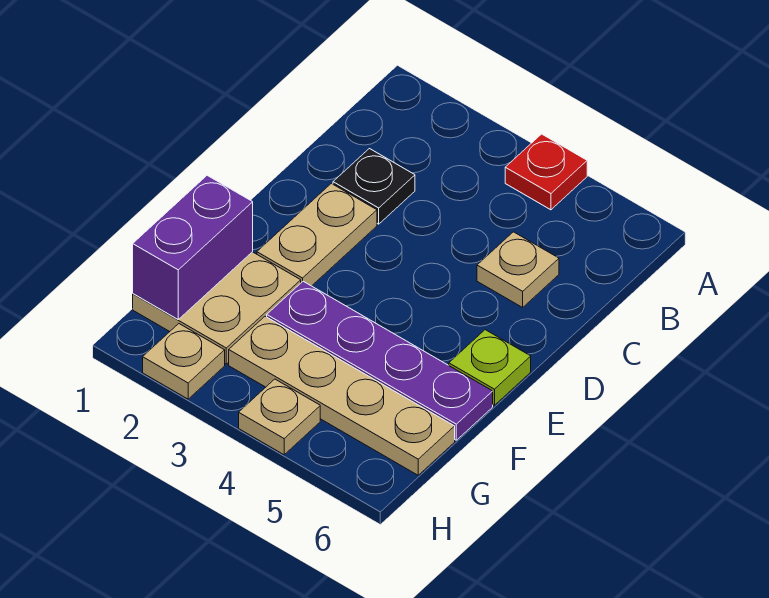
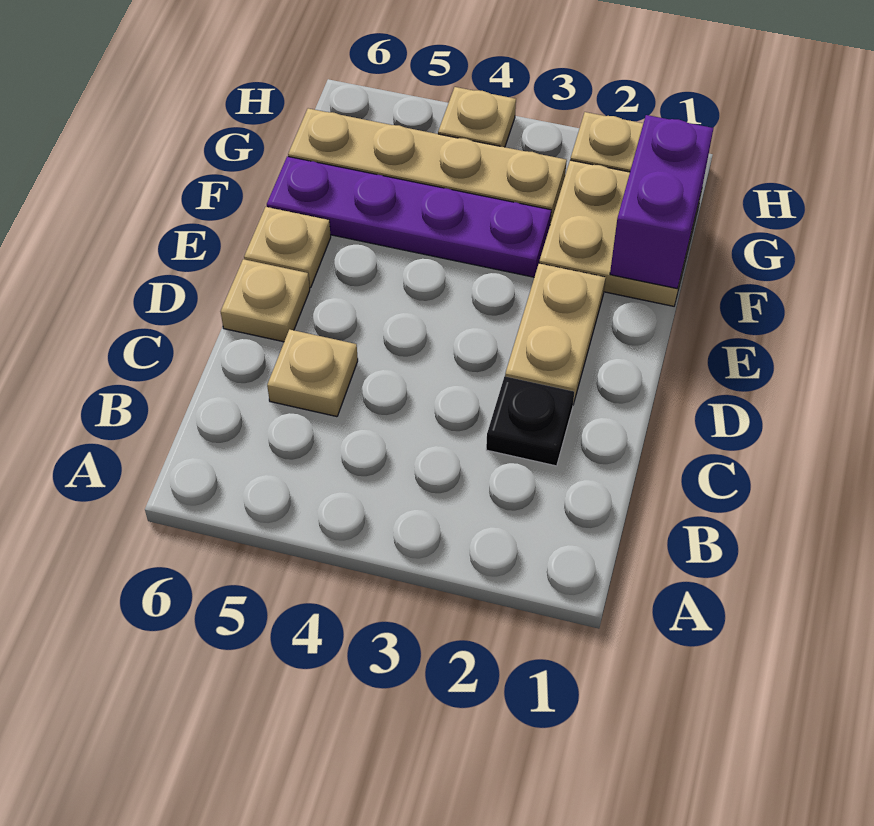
red plate A4 level 1 -> none
none -> tan plate D6 level 1
lime plate E6 level 1 -> tan plate E6 level 1

